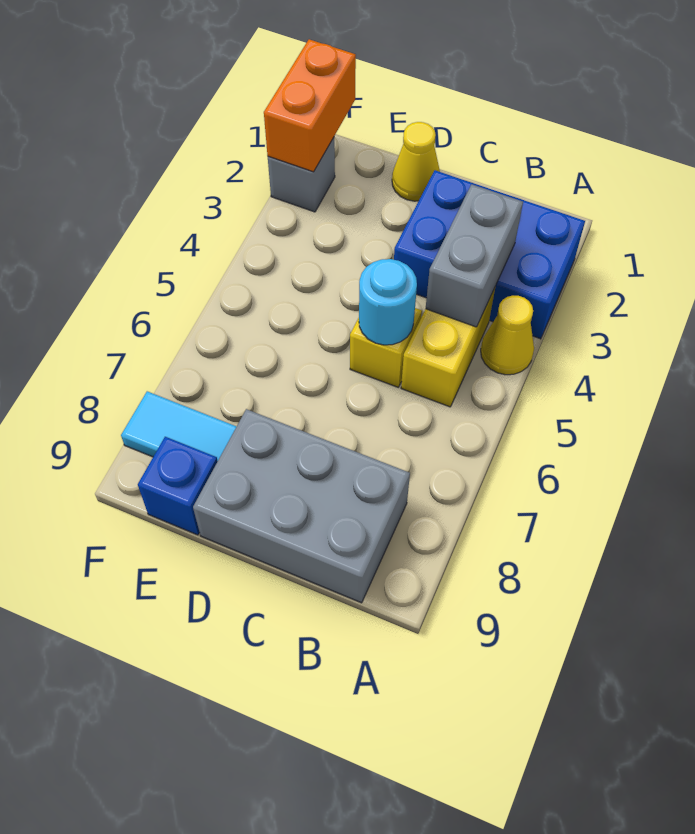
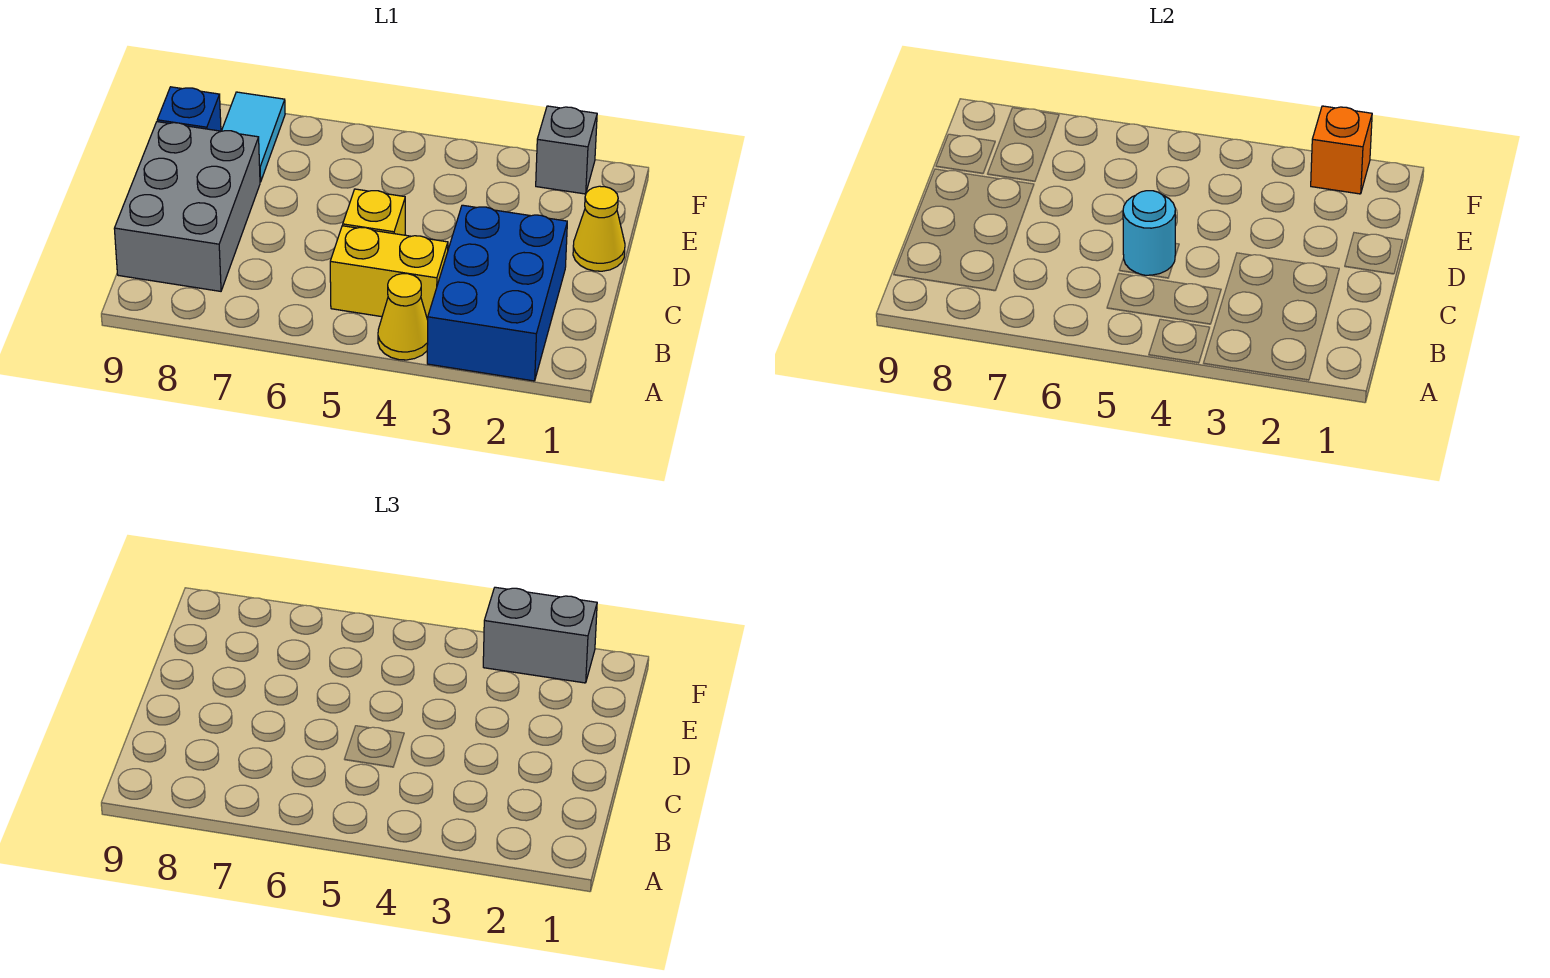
grey brick B3:B4 level 2 -> grey brick F2:F3 level 3
orange brick F1:F2 level 2 -> orange brick F2 level 2

